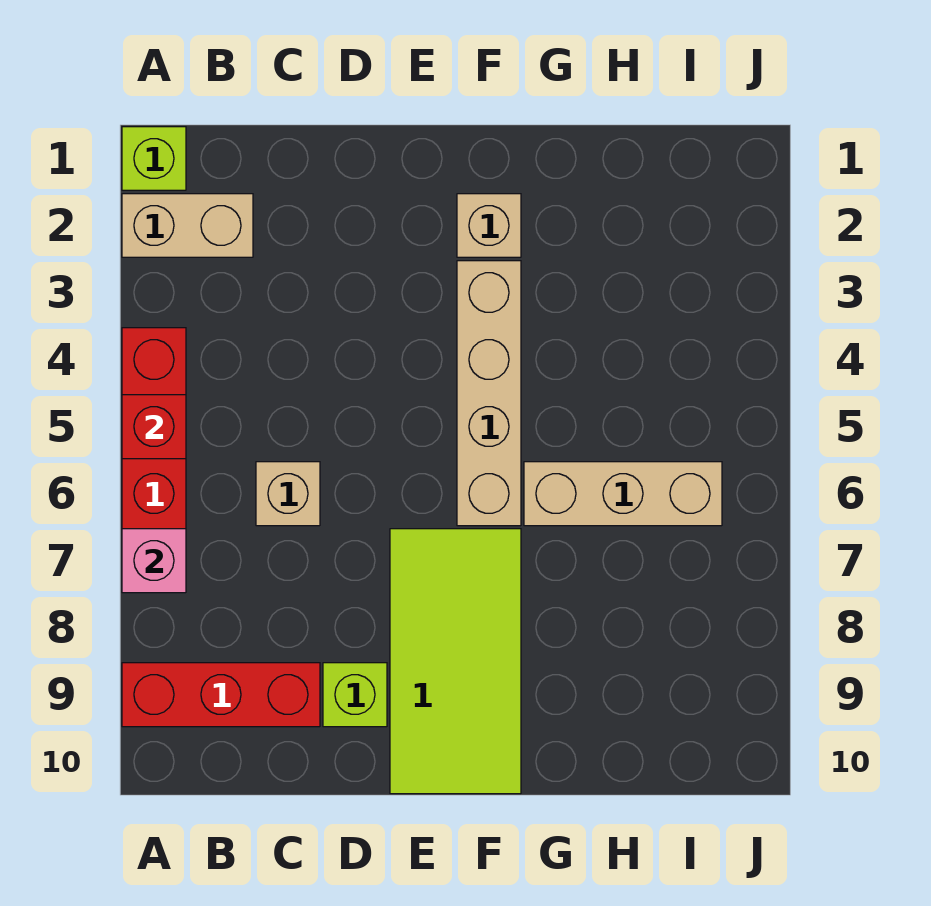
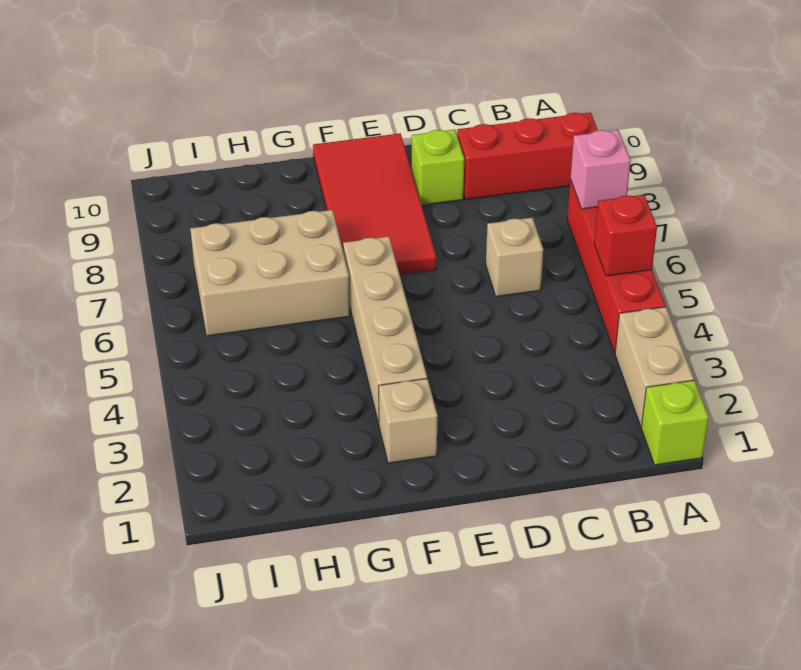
tan brick A2:B2 level 1 -> tan brick A2:A3 level 1
lime tile E7:F10 level 1 -> red tile E7:F10 level 1
tan brick G6:I6 level 1 -> tan brick G6:I7 level 1

